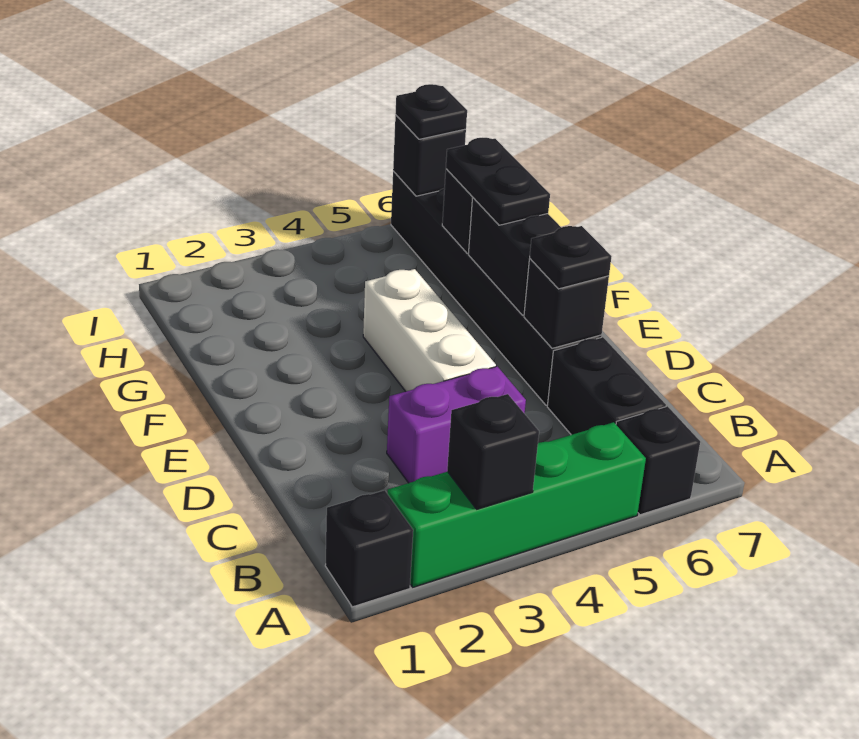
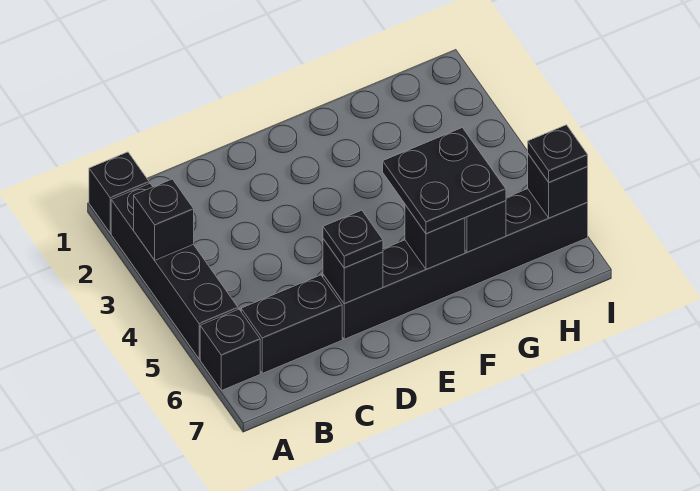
green brick A2:A5 level 1 -> black brick A2:A5 level 1
purple brick C3:C4 level 1 -> none
white brick D4:F4 level 1 -> none
black brick E6:F6 level 2 -> black brick F6 level 2
black plate F6:G6 level 3 -> black plate F5:G6 level 3

